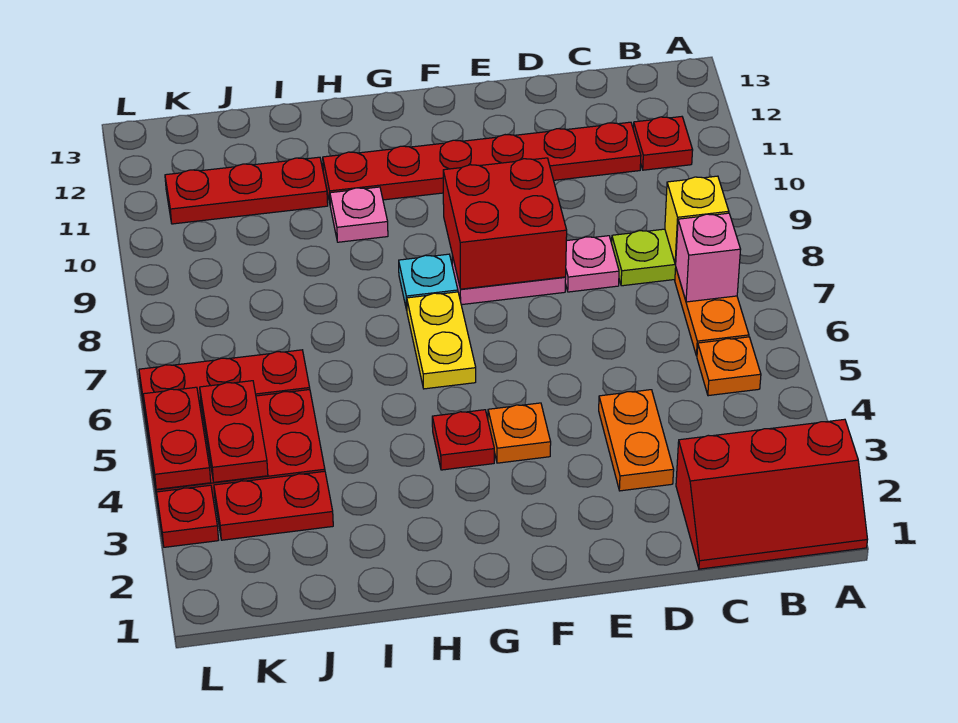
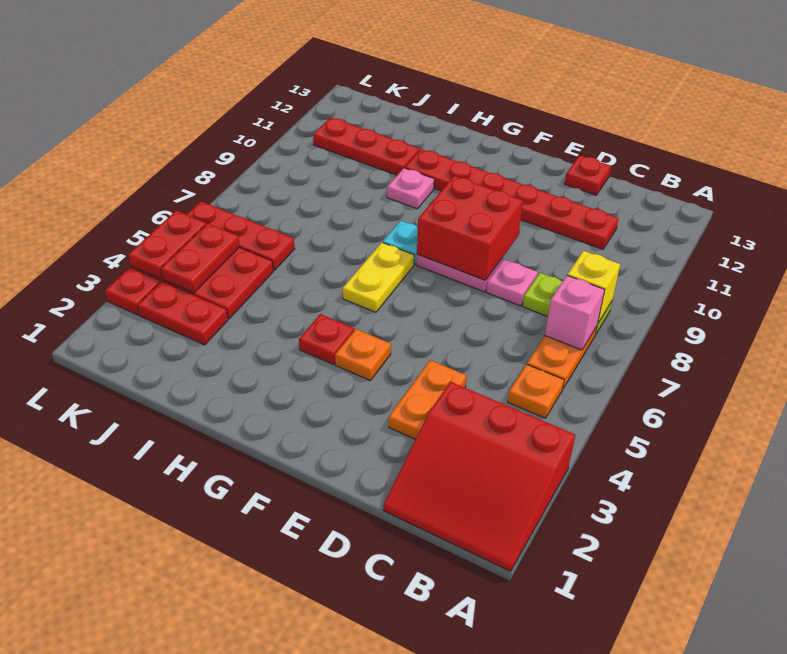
red slope A1:C2 level 1 top 2 -> red slope A1:C3 level 1 top 3
red plate B11 level 1 -> red plate D13 level 1

